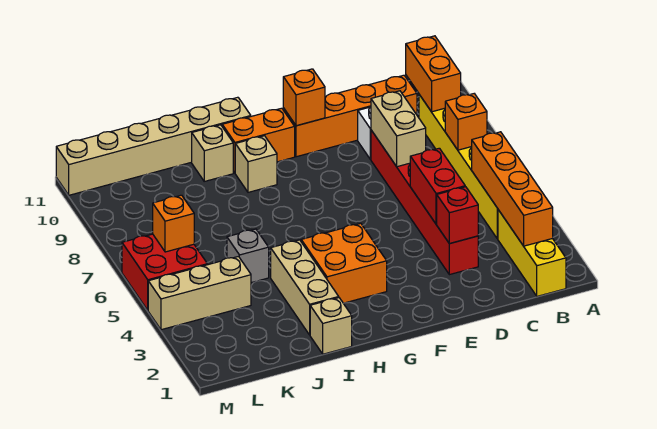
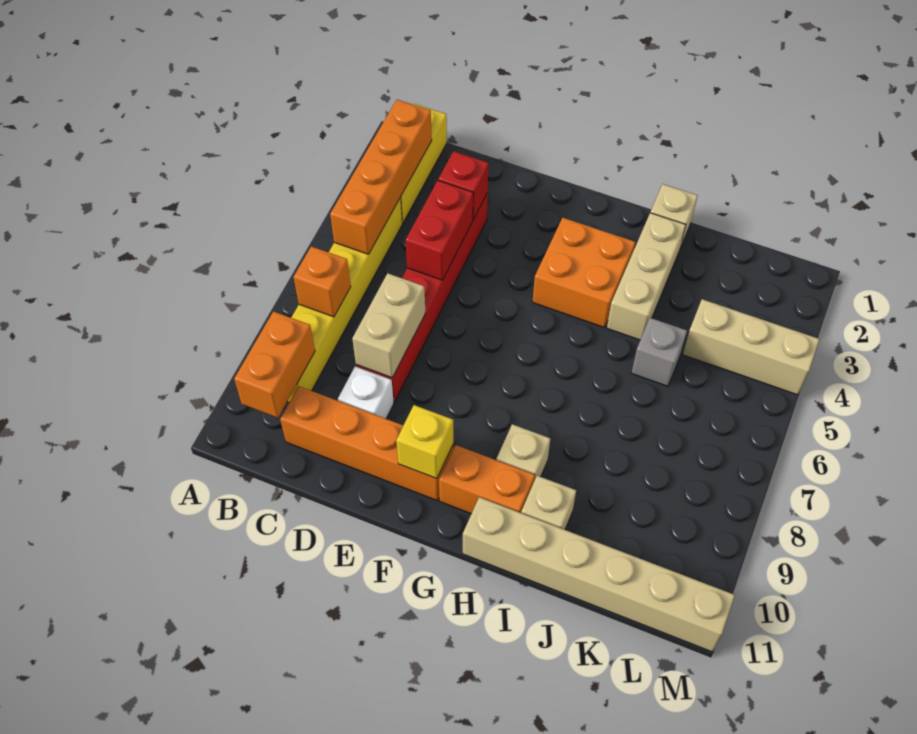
orange brick F10 level 2 -> yellow brick F10 level 2
red brick L5:M6 level 1 -> none
orange brick L6 level 2 -> none

